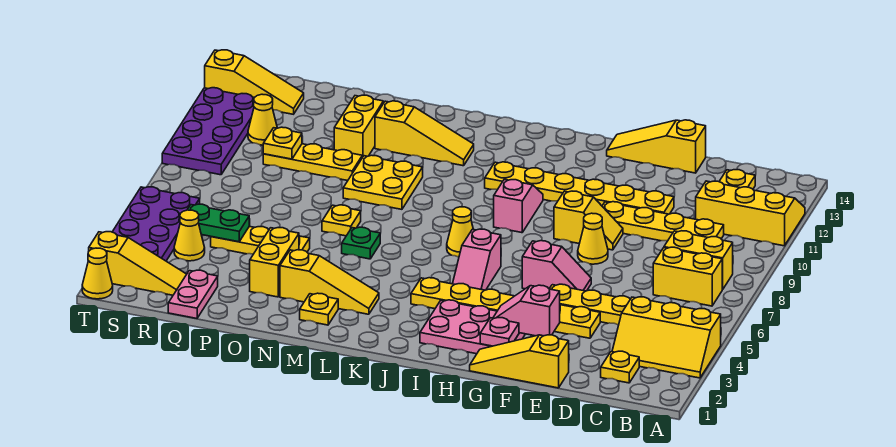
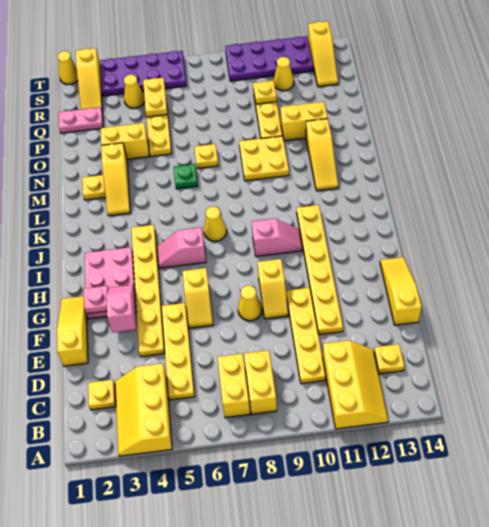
pink slope F6:G6 level 1 top G -> yellow slope F6:G6 level 1 top G
green plate Q5:R5 level 2 -> yellow plate Q5:R5 level 2

